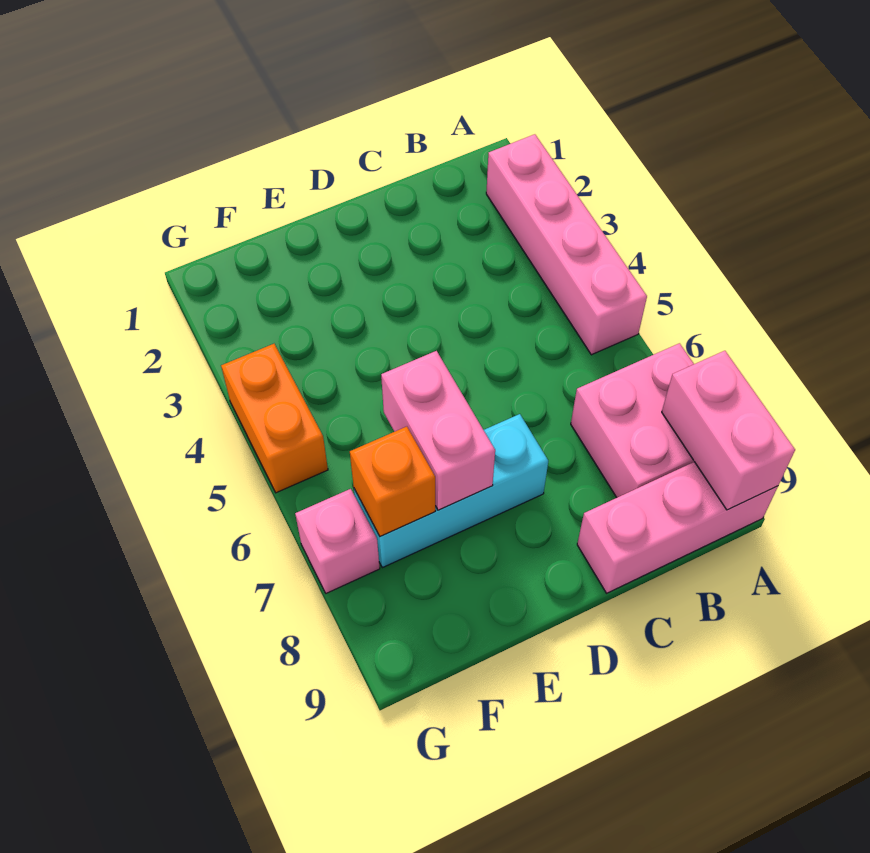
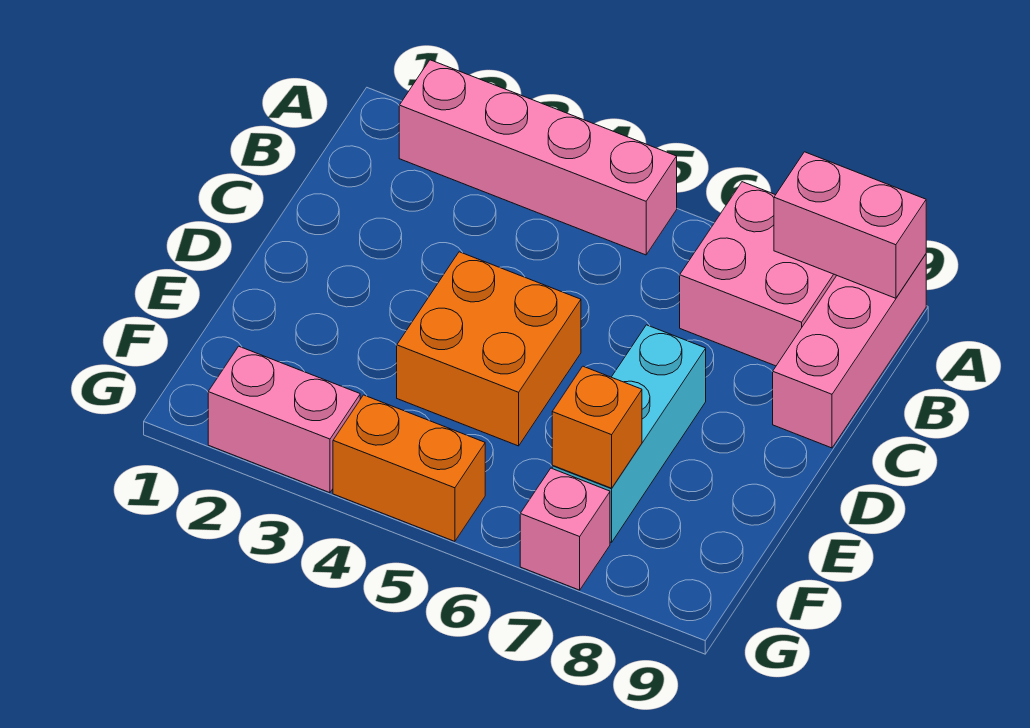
none -> orange brick D4:E5 level 1
pink brick E6:E7 level 2 -> pink brick G2:G3 level 1

